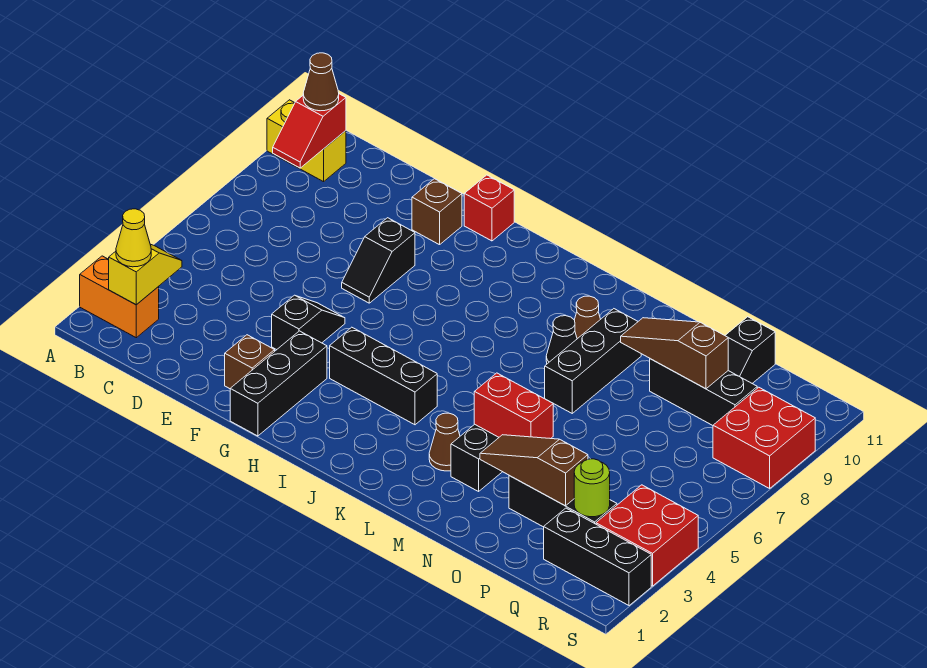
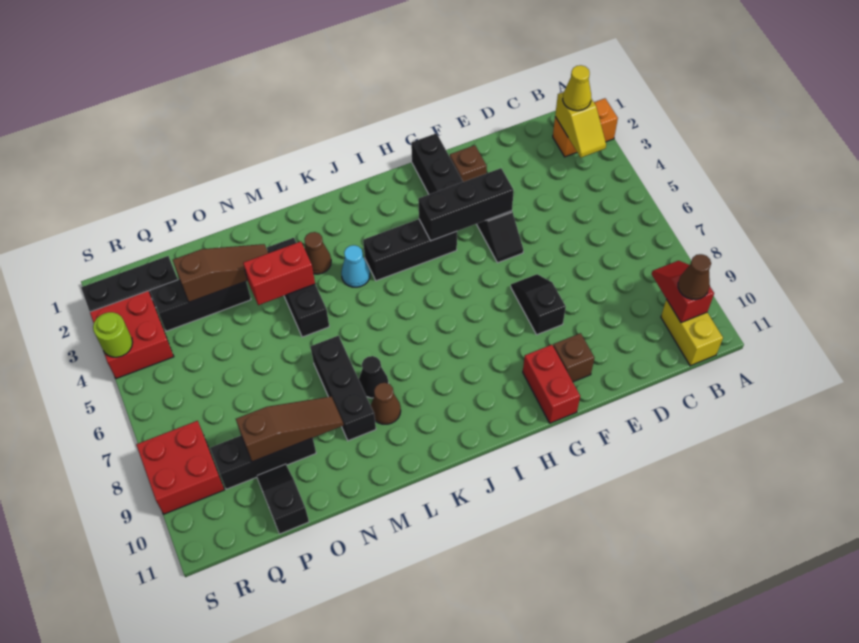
yellow brick A10:B10 level 1 -> yellow brick B10:B11 level 1
none -> black brick F4:H4 level 2
red brick G11 level 1 -> red brick G10:G11 level 1
none -> cyan cone K4 level 1
lime round brick Q3 level 2 -> lime round brick S4 level 2

